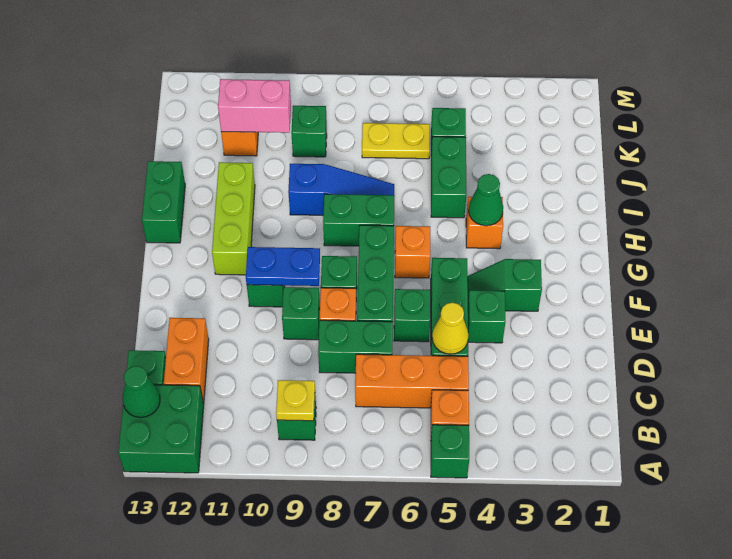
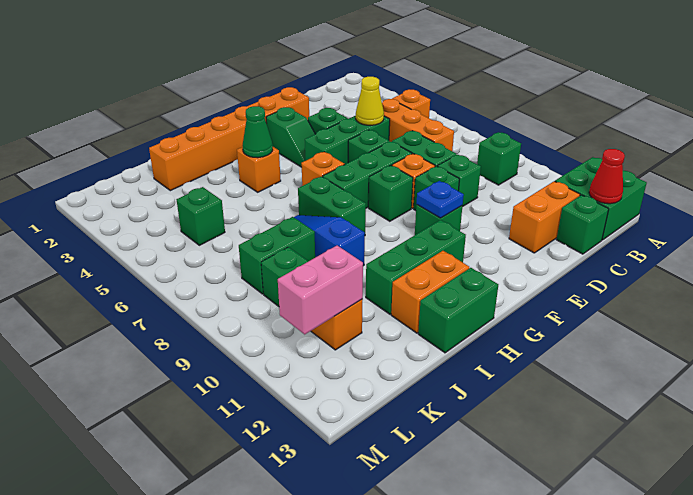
green brick A5 level 1 -> green brick D9 level 1
yellow plate B9 level 2 -> none
green cone B13 level 2 -> red cone B13 level 2
none -> orange brick E2:J2 level 1
blue plate F9:F10 level 2 -> blue plate F10 level 2
lime brick G11:I11 level 1 -> green brick G11:I11 level 1
none -> orange brick H12:I12 level 1
green brick I5:J5 level 1 -> green brick J8:K8 level 1
yellow plate K6:K7 level 1 -> none
pink brick K10:K11 level 2 -> pink brick K11:L11 level 2

